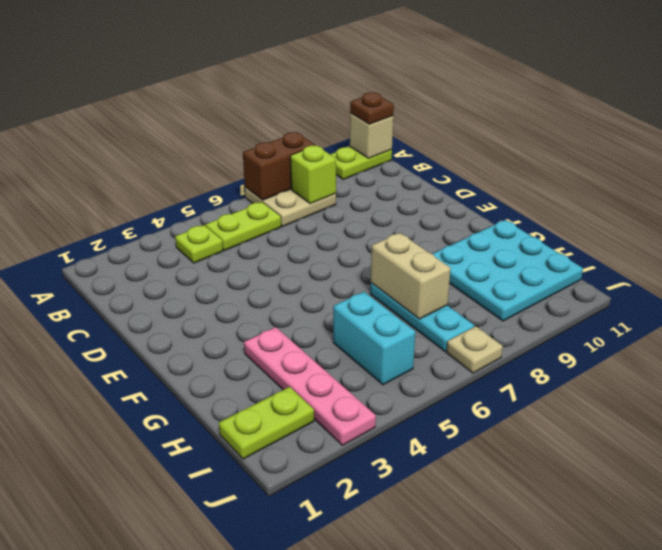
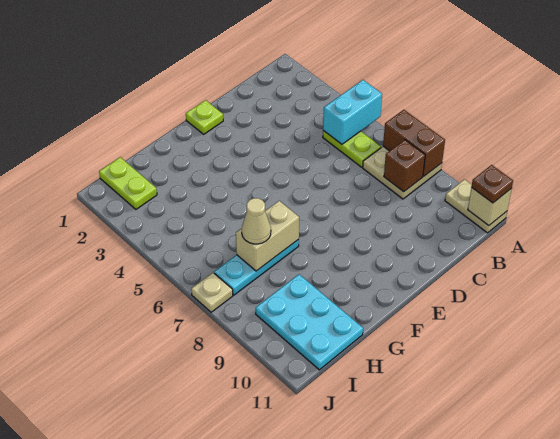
lime plate A10:A11 level 1 -> tan plate A10:A11 level 1
lime plate B4 level 1 -> lime plate E1 level 1
lime brick B8 level 2 -> brown brick B8 level 2
pink plate G3:J3 level 1 -> none
cyan plate G9:I11 level 1 -> cyan plate H9:I11 level 1
cyan brick H5:I5 level 1 -> cyan brick A5:B5 level 2
none -> tan cone H7 level 3

